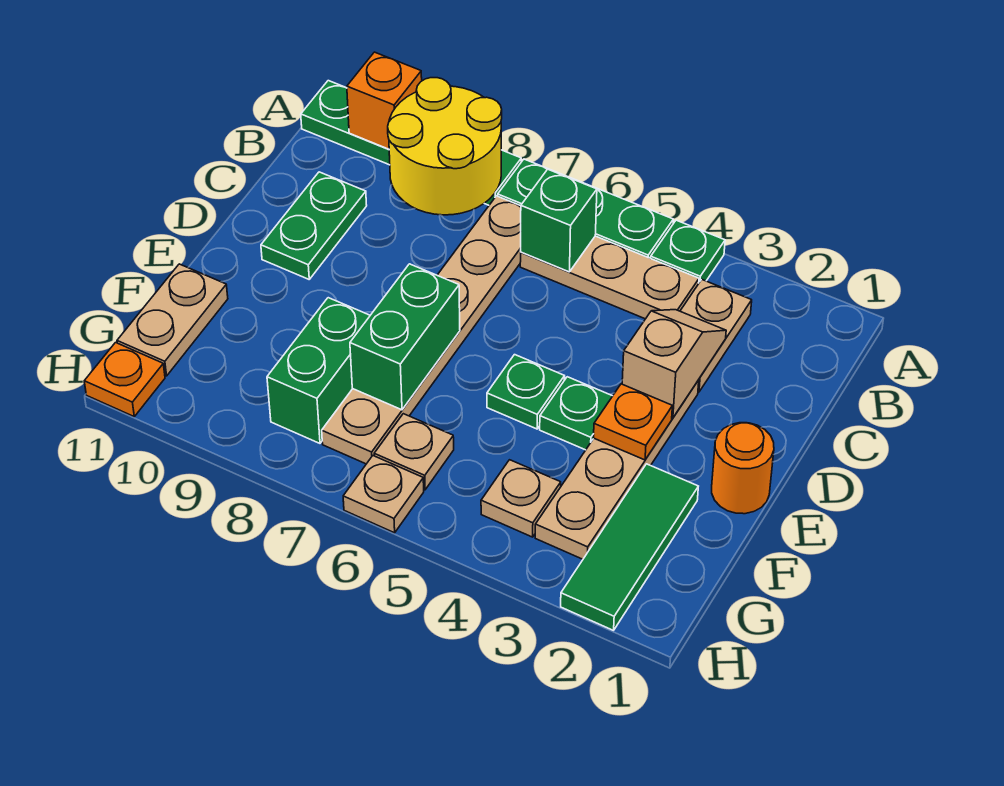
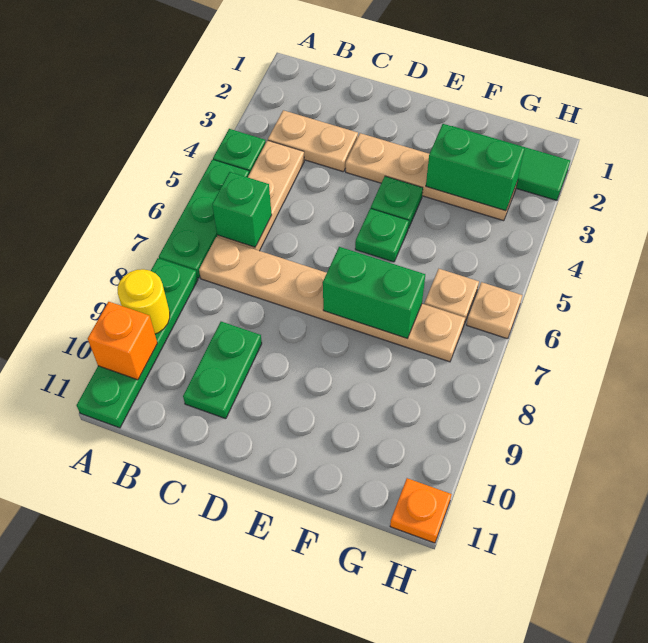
yellow round brick A8:B9 level 2 -> yellow round brick A9 level 2
tan slope C3:D3 level 2 top D -> none
green plate C10:D10 level 1 -> green plate C9:C10 level 1
orange round brick E1 level 1 -> none
orange plate E3 level 2 -> none
green brick F8:G8 level 1 -> green brick F3:G3 level 2
tan plate F11:G11 level 1 -> none
tan plate G4 level 1 -> none

